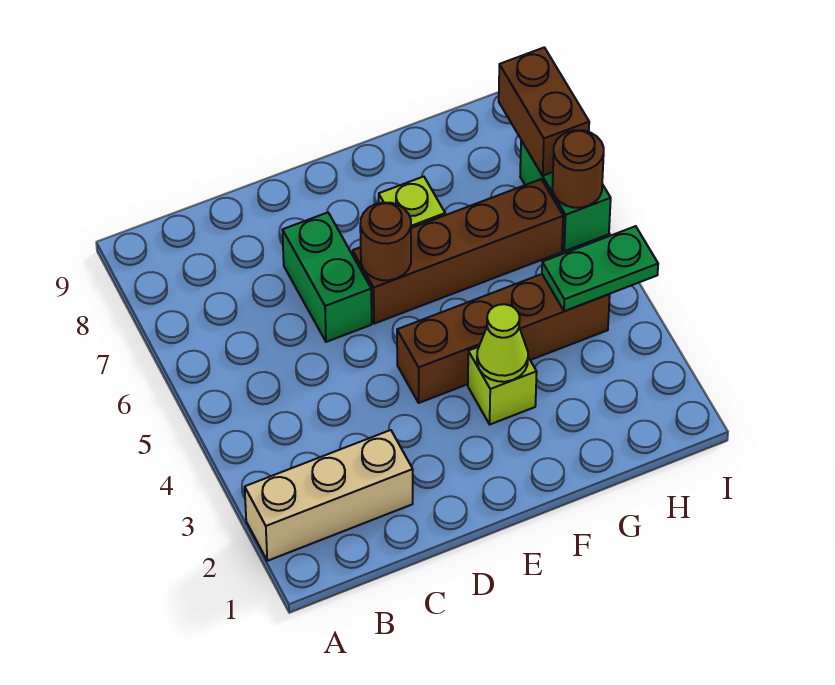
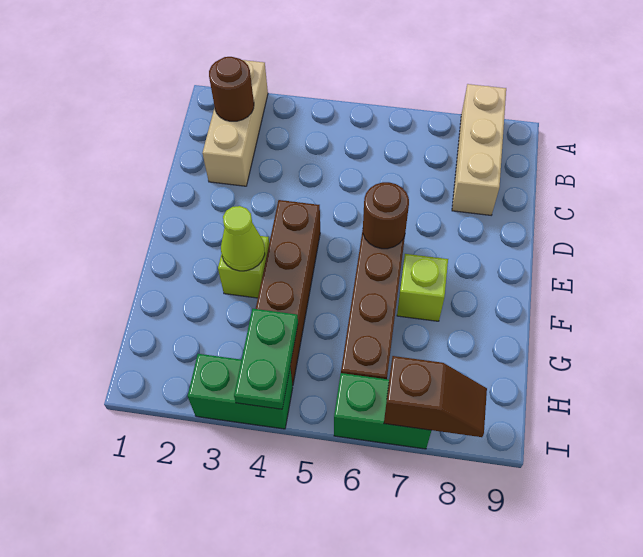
none -> tan brick A8:C8 level 1
green brick D6:D7 level 1 -> green brick I3:I4 level 1
brown round brick I6 level 2 -> brown round brick B2 level 2
brown brick I7:I8 level 2 -> brown slope I7:I8 level 2 top 7

